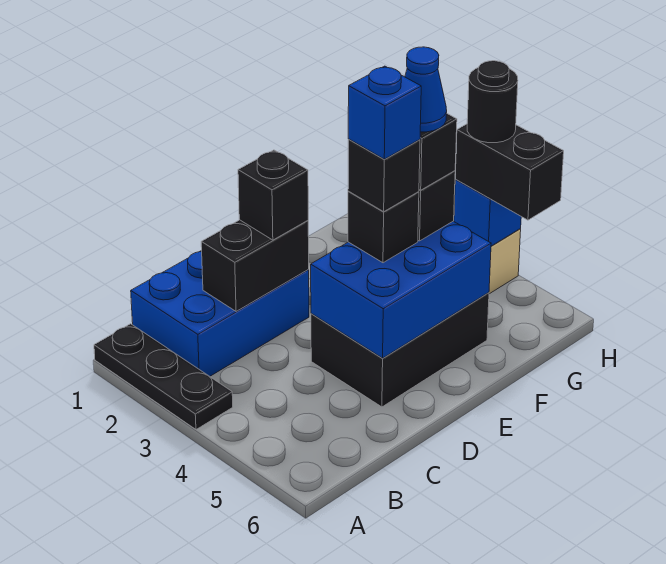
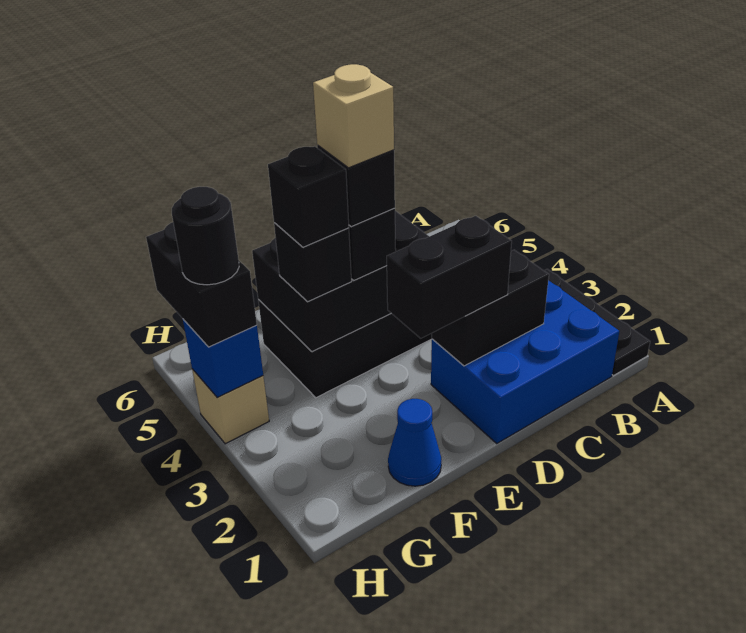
black brick D2 level 3 -> black brick D2:E2 level 3
blue brick D4:F5 level 2 -> black brick D4:F5 level 2
blue brick E4 level 5 -> tan brick E4 level 5
blue cone F4 level 5 -> blue cone F1 level 1

